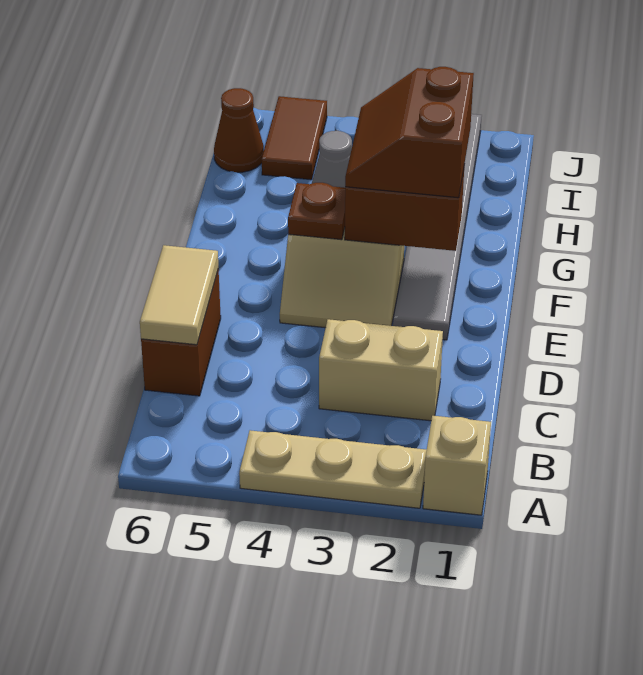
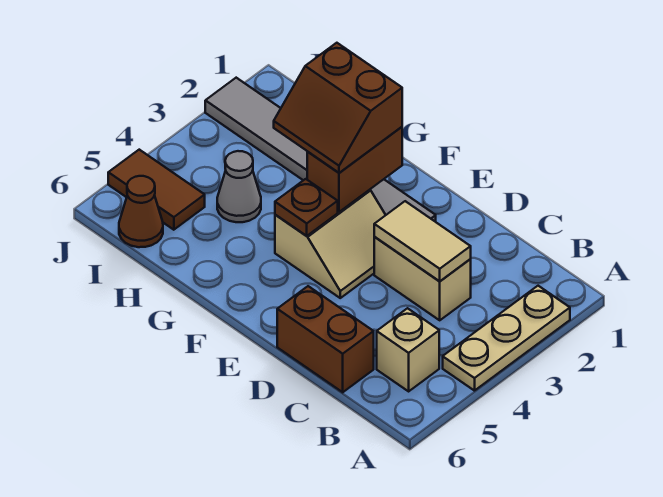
tan brick A1 level 1 -> tan brick B5 level 1
tan brick C2:C3 level 1 -> tan brick C3:D3 level 1
tan tile C6:D6 level 2 -> tan tile C3:D3 level 2

